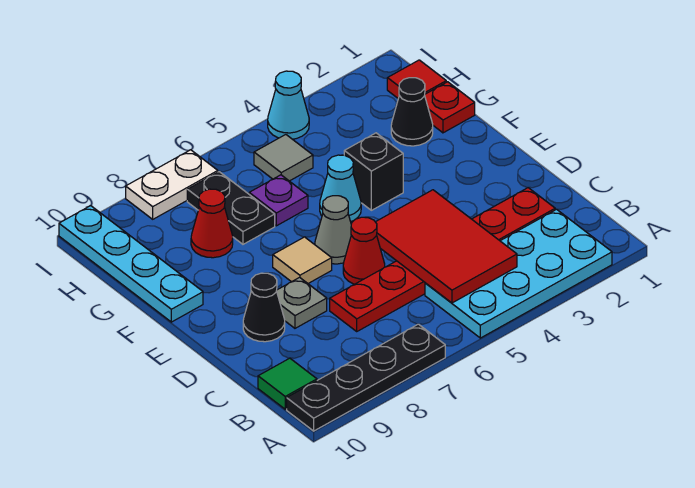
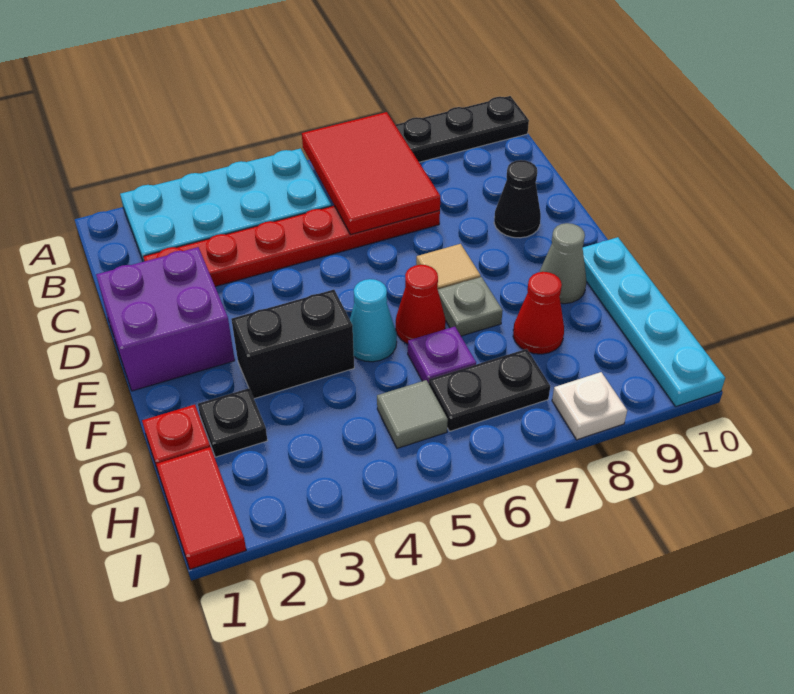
red tile B4:D5 level 2 -> red tile A6:C7 level 2
green tile B10 level 1 -> none
none -> purple brick D1:E2 level 1
red cone D6 level 1 -> red cone F6 level 1
grey plate D8 level 1 -> grey plate F7 level 1
grey cone E6 level 1 -> grey cone F9 level 1
black brick F4 level 1 -> black brick F3:F4 level 1
black cone G2 level 1 -> black plate G2 level 1
black plate G7:H7 level 1 -> black plate H6:H7 level 1
red tile H1 level 1 -> red tile H1:I1 level 1
cyan cone I4 level 1 -> none
white plate I7:I8 level 1 -> white plate I8 level 1

